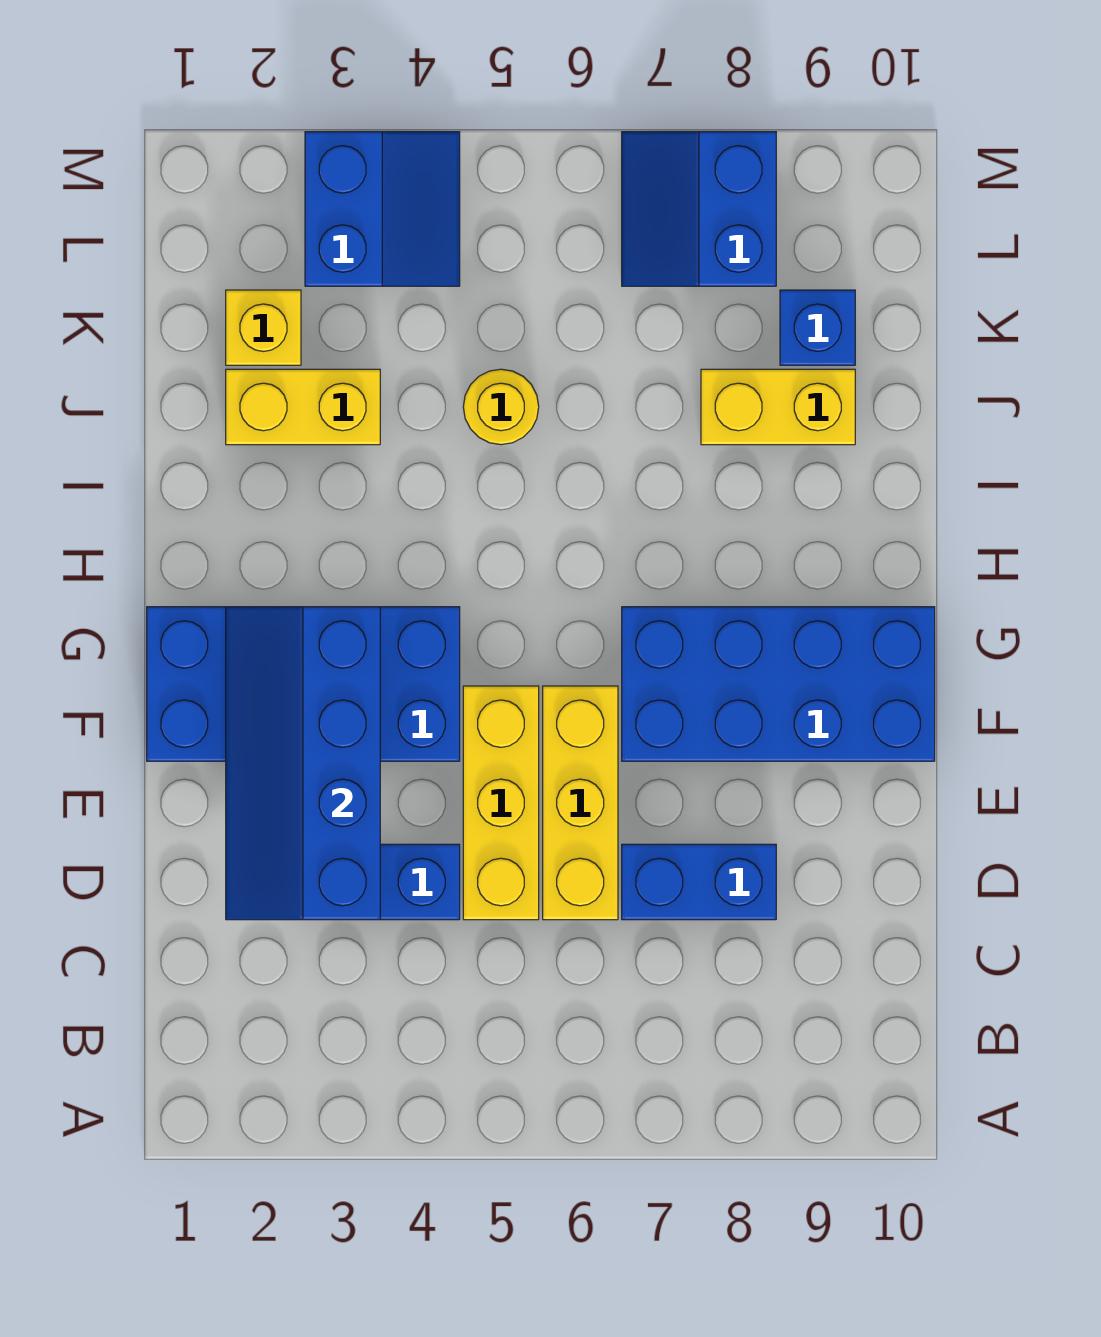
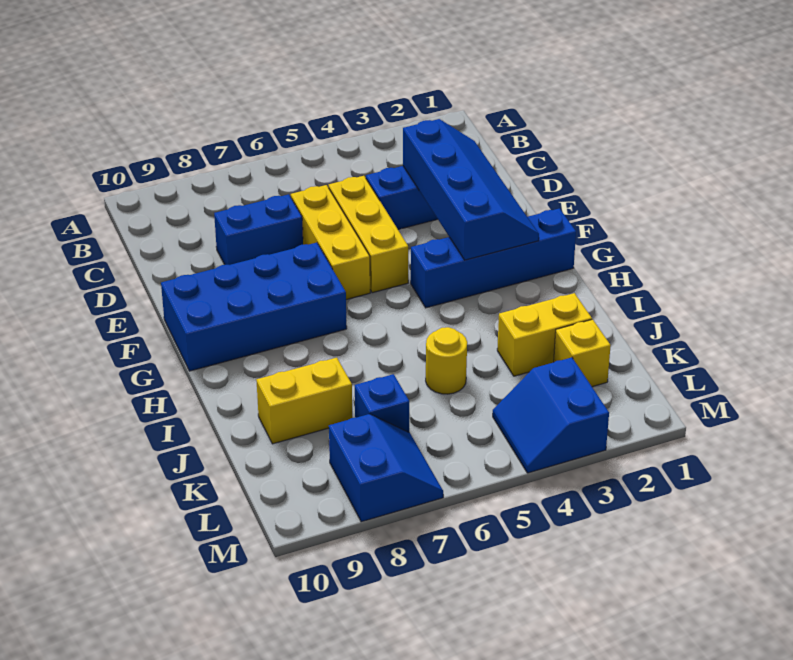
blue brick F1:G4 level 1 -> blue brick G1:G4 level 1
blue brick K9 level 1 -> blue brick K7 level 1

